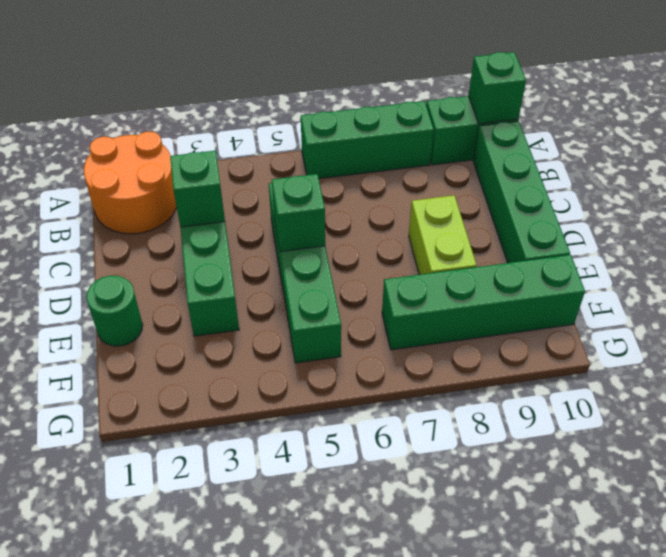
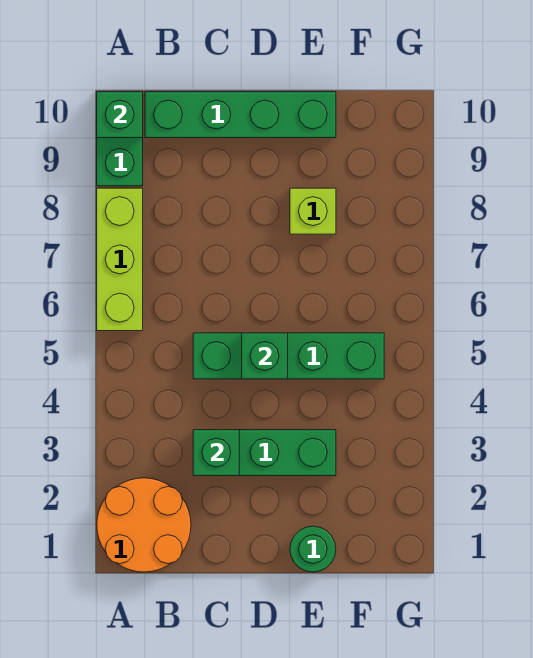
green brick A6:A8 level 1 -> lime brick A6:A8 level 1
lime brick D8:E8 level 1 -> lime brick E8 level 1
green brick F7:F10 level 1 -> none

